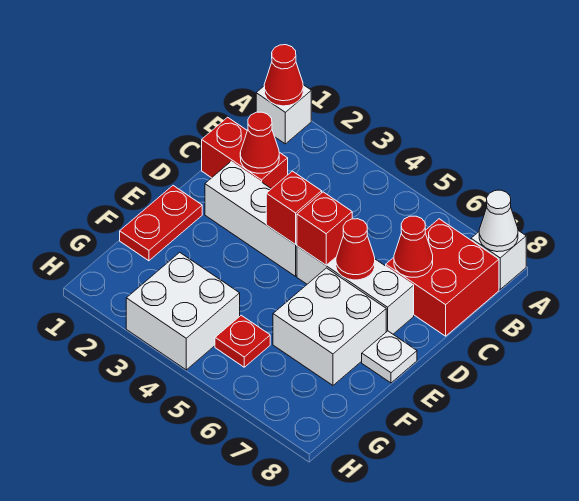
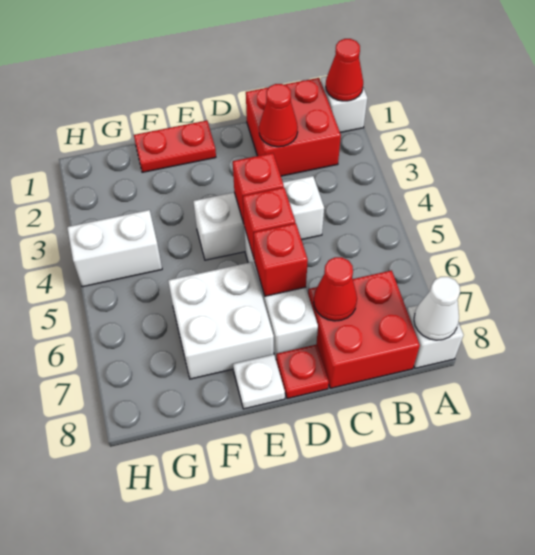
red brick C1:C2 level 1 -> red brick B1:C2 level 1
white brick D2:D4 level 1 -> white brick C4:E4 level 1
red cone D6 level 2 -> red brick D6 level 2
white brick G3:H4 level 1 -> white brick G4:H4 level 1
red plate G5 level 1 -> red plate D8 level 1

